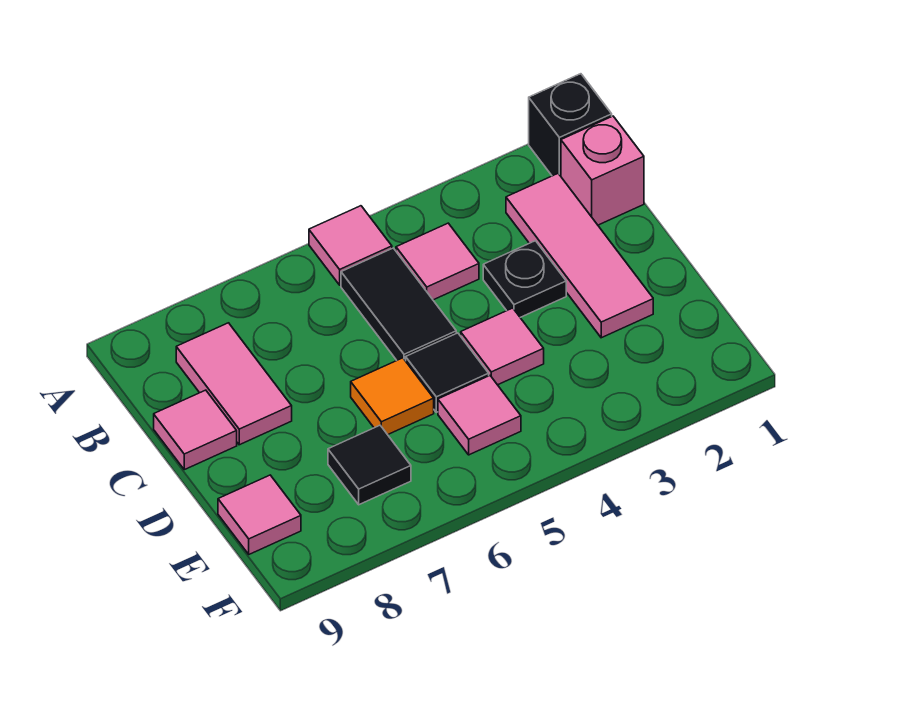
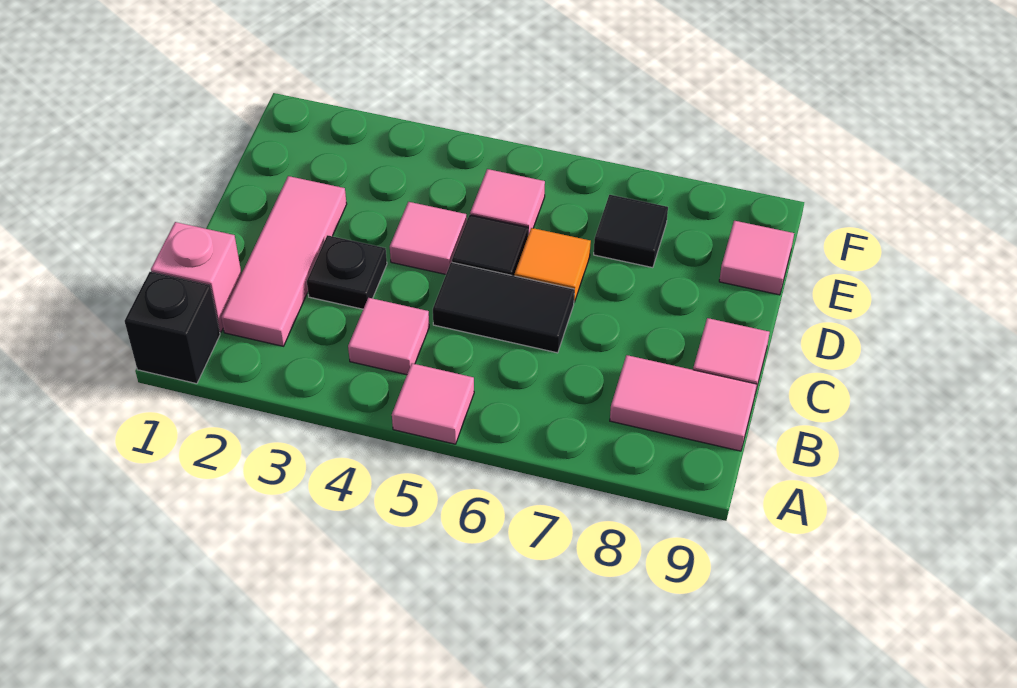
black tile B5:C5 level 1 -> black tile C5:C6 level 1
pink tile B8:C8 level 1 -> pink tile B8:B9 level 1

